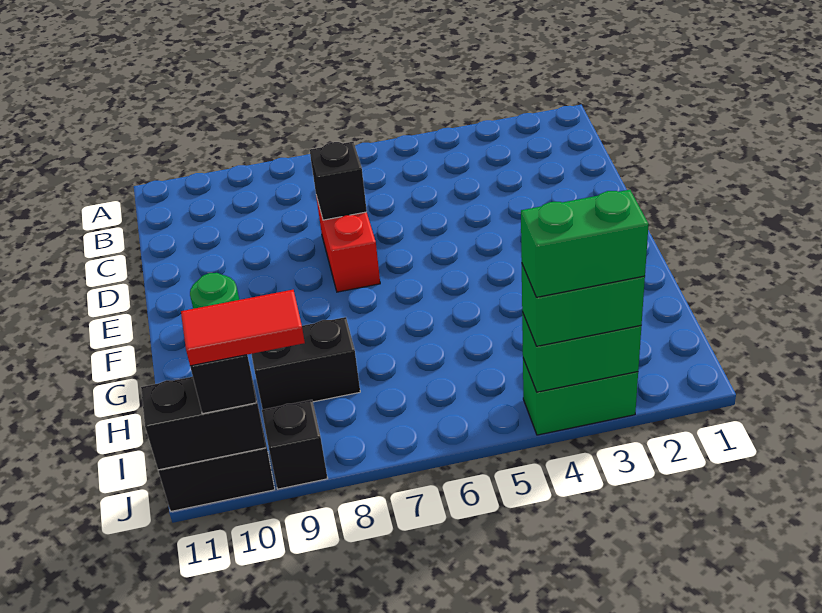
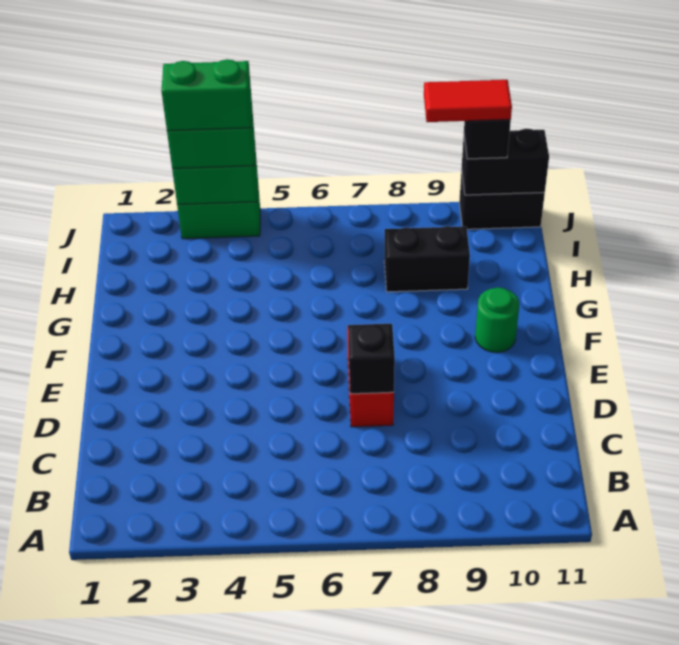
black brick J9 level 1 -> none

